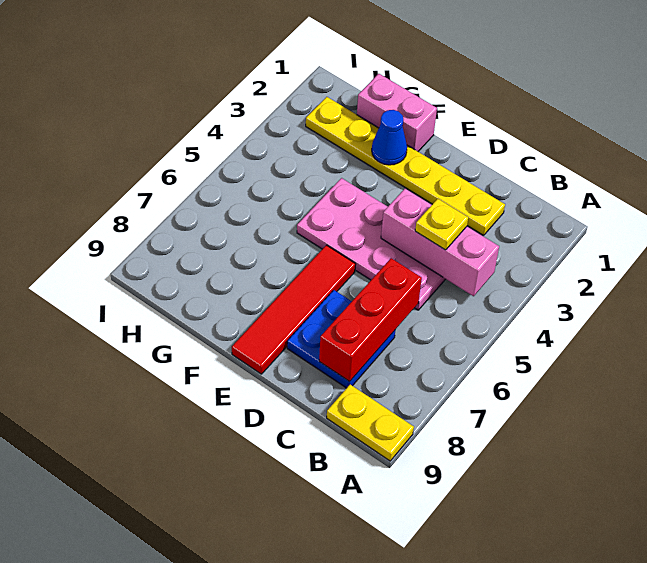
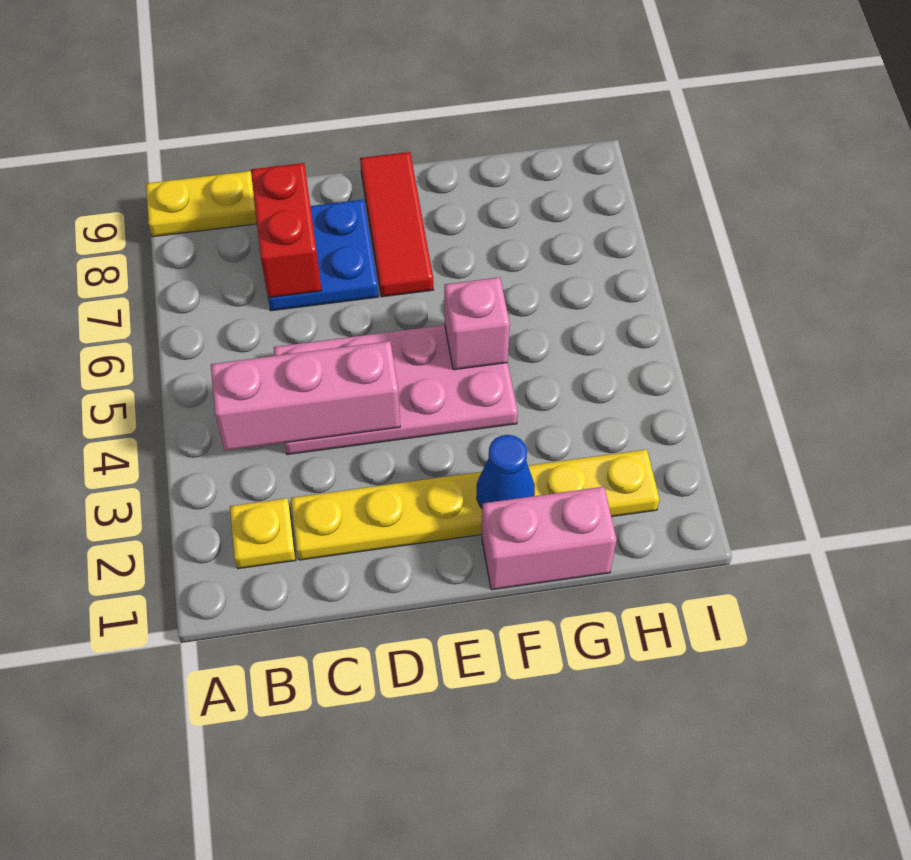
yellow plate C4 level 3 -> yellow plate B2 level 1
red brick C6:C8 level 2 -> red brick C7:C8 level 2
red tile E6:E9 level 1 -> red tile E7:E9 level 1
none -> pink brick F5 level 2

